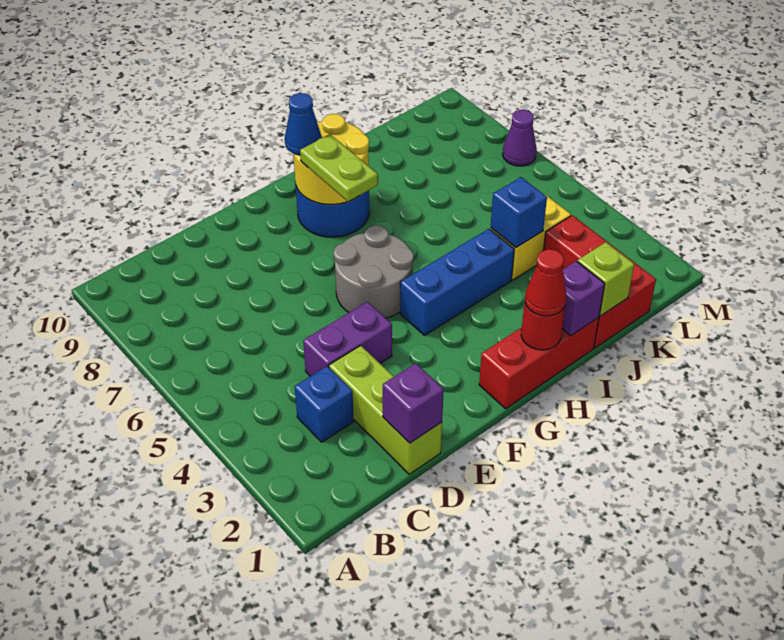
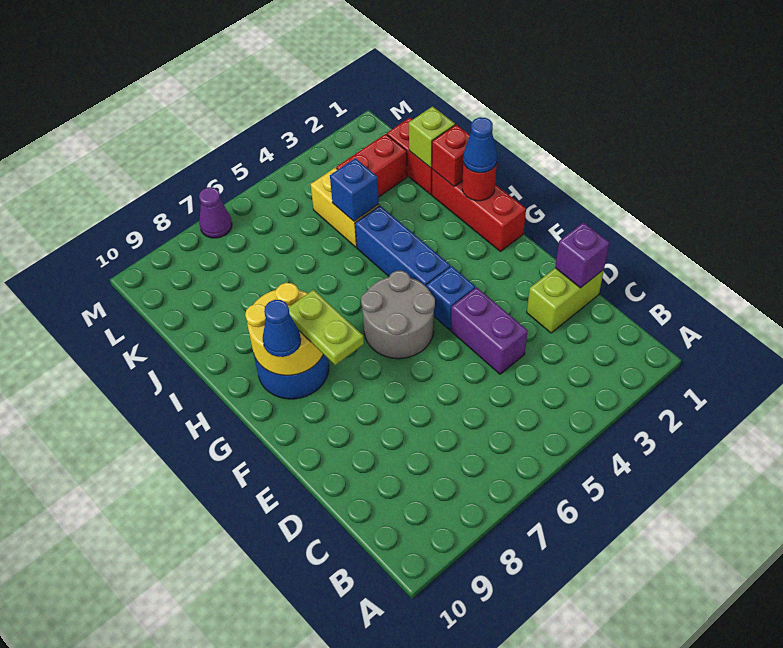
blue brick C3 level 1 -> blue brick F4 level 1
lime brick D1:D3 level 1 -> lime brick D1:D2 level 1
lime plate G7:G8 level 3 -> lime plate F8:G8 level 3
red cone H1 level 3 -> blue cone H1 level 3
purple brick I1 level 2 -> red brick I1 level 2

